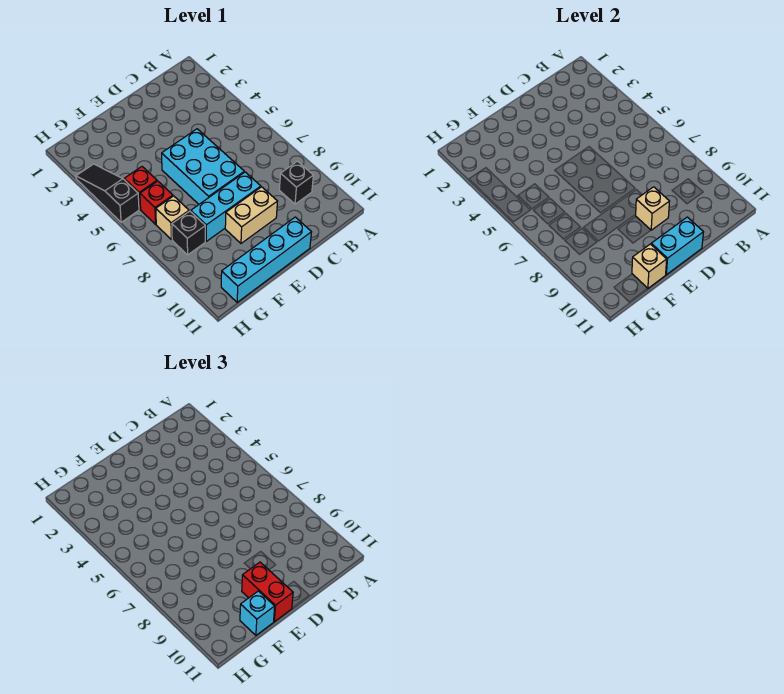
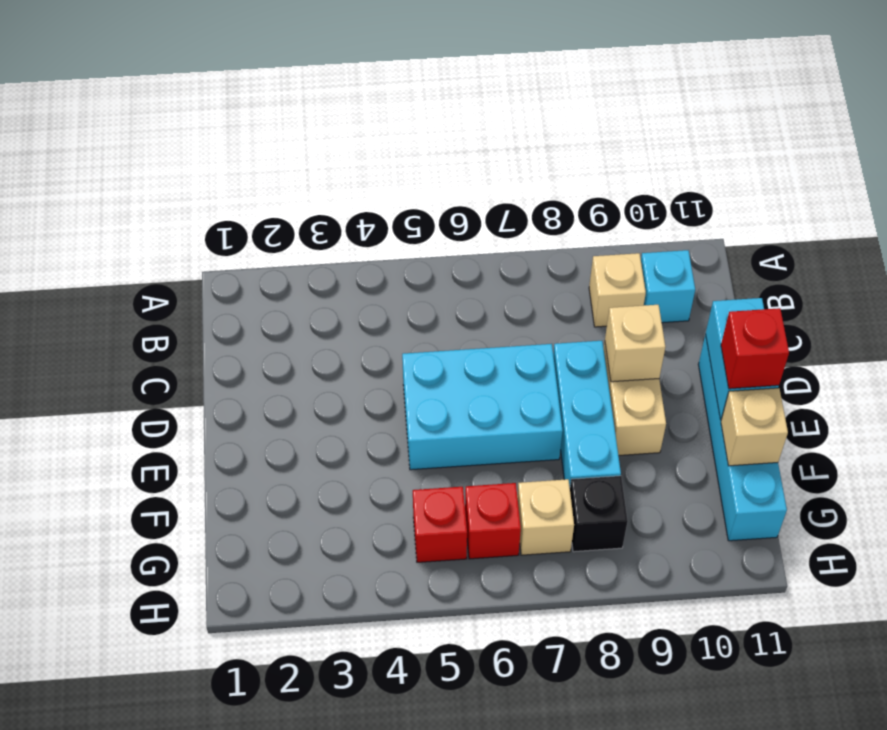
black brick B9 level 1 -> tan brick B9 level 1
red brick E10:E11 level 3 -> red brick E11 level 3
cyan brick F11 level 3 -> cyan brick B10 level 1
black slope H3:H5 level 1 top 5 -> none

